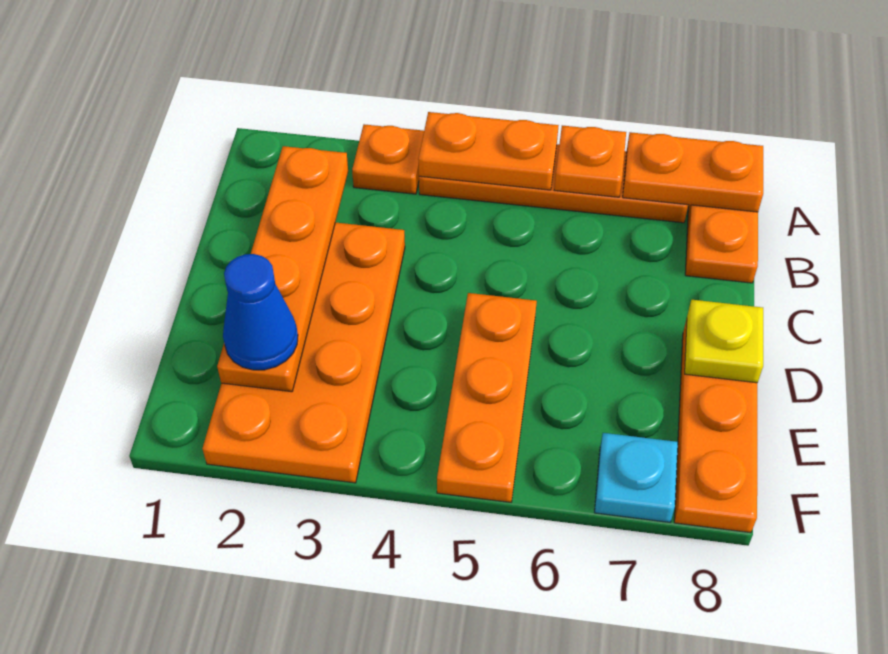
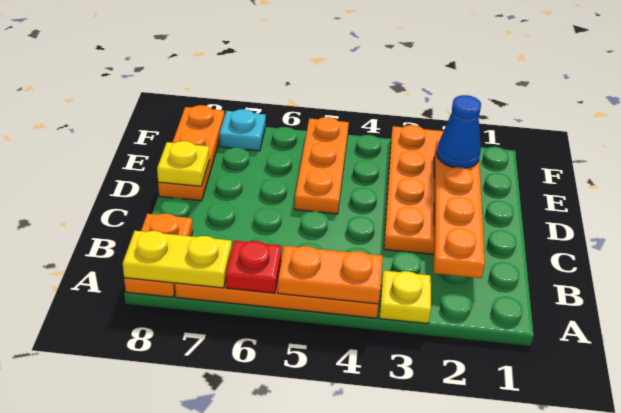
orange plate A3 level 1 -> yellow plate A3 level 1
orange plate A6 level 2 -> red plate A6 level 2
orange plate A7:A8 level 2 -> yellow plate A7:A8 level 2

